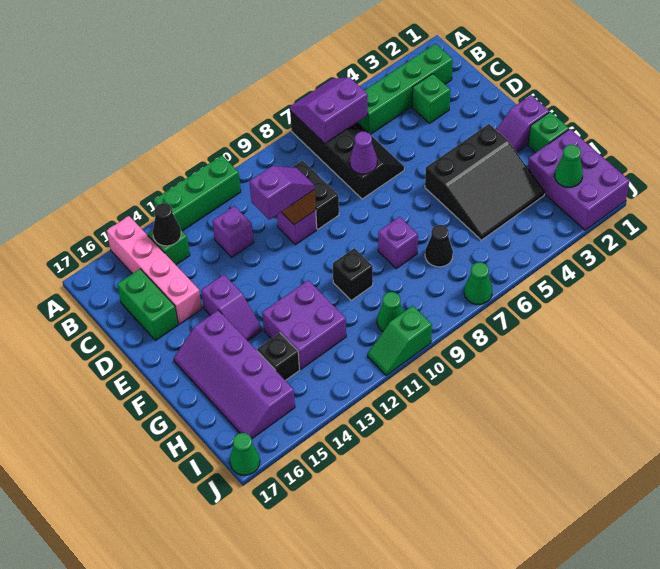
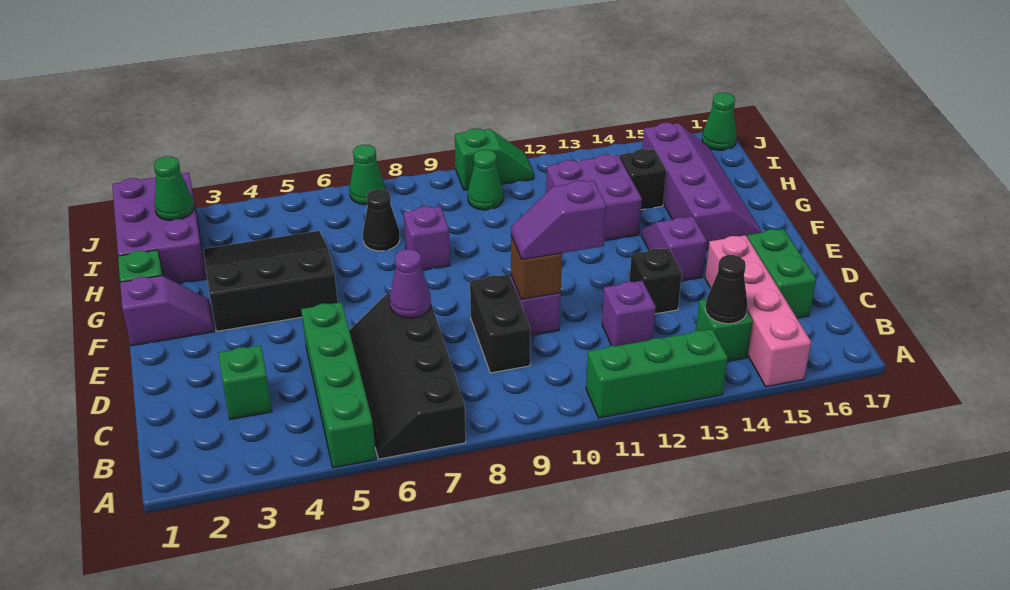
purple slope A6:B7 level 2 top B -> none
green brick B2:B5 level 1 -> green brick A5:D5 level 1
black brick G10 level 1 -> black brick D13 level 1

